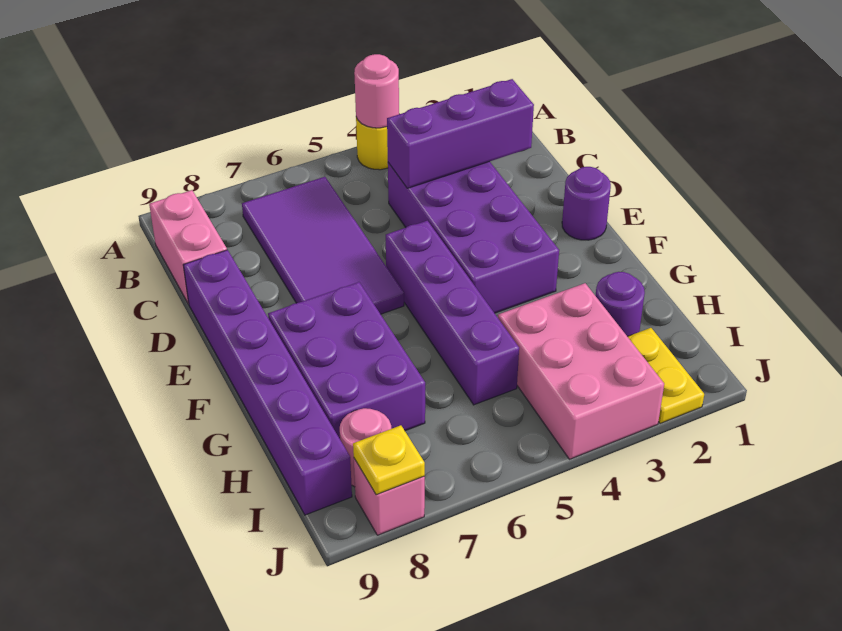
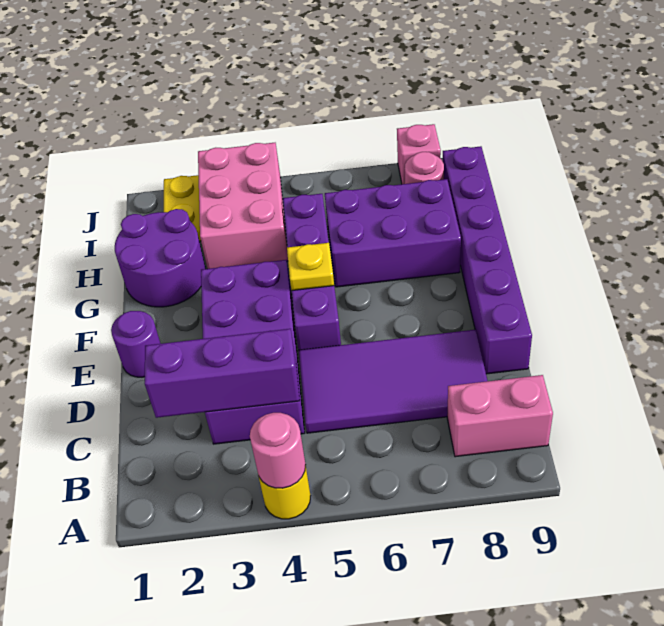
purple tile B6:E7 level 1 -> purple tile C5:D8 level 1
pink brick B9:C9 level 1 -> pink brick B8:B9 level 1
purple brick F7:H8 level 1 -> purple brick G6:H8 level 1
purple round brick H2 level 1 -> purple round brick G1:H2 level 1
yellow plate J8 level 2 -> yellow plate F5 level 2

